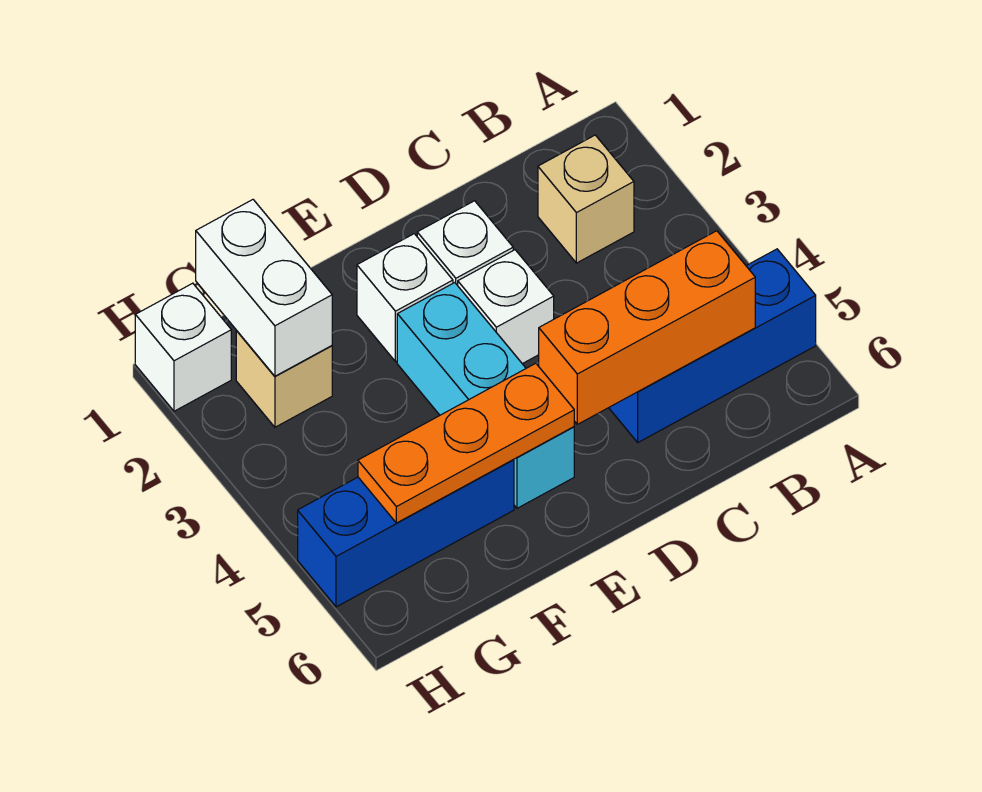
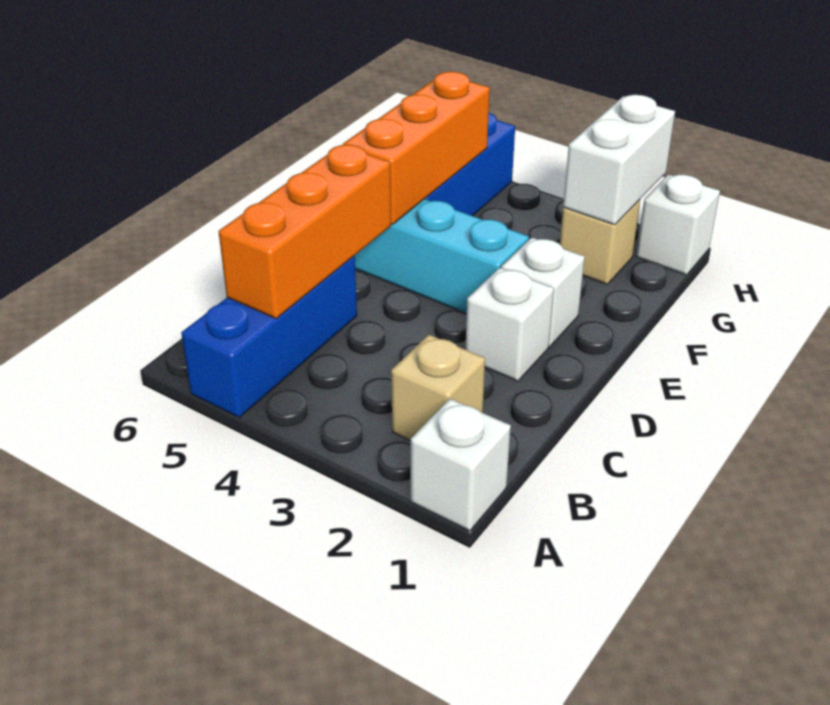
white brick D3 level 1 -> white brick A1 level 1
orange plate E5:G5 level 2 -> orange brick E5:G5 level 2
white brick G1:G2 level 2 -> white brick G2:H2 level 2

